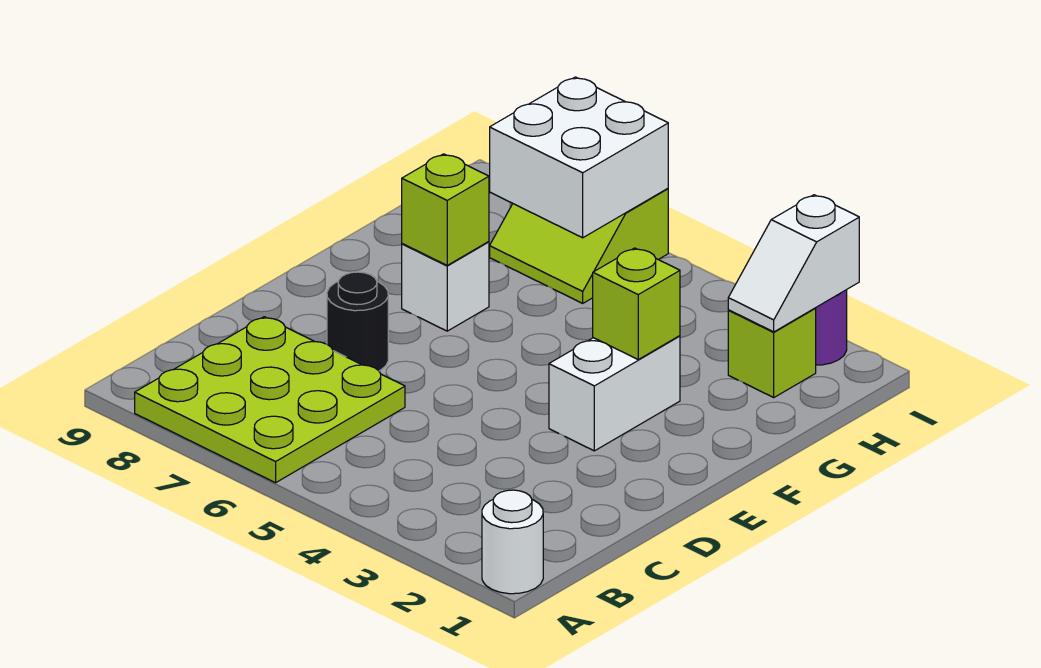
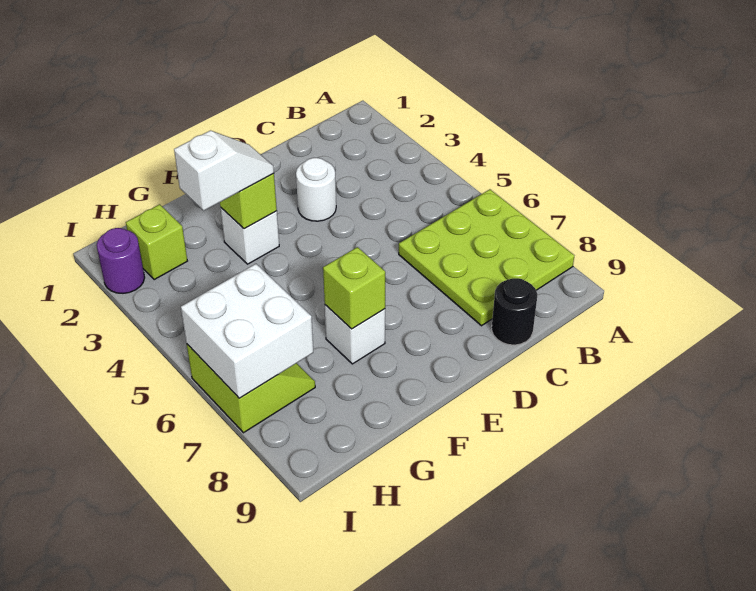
white round brick A1 level 1 -> white round brick D3 level 1
black round brick D7 level 1 -> black round brick C9 level 1
white brick E3:F3 level 1 -> white brick F3 level 1
white slope H2:I2 level 2 top I -> white slope F3:G3 level 3 top G

